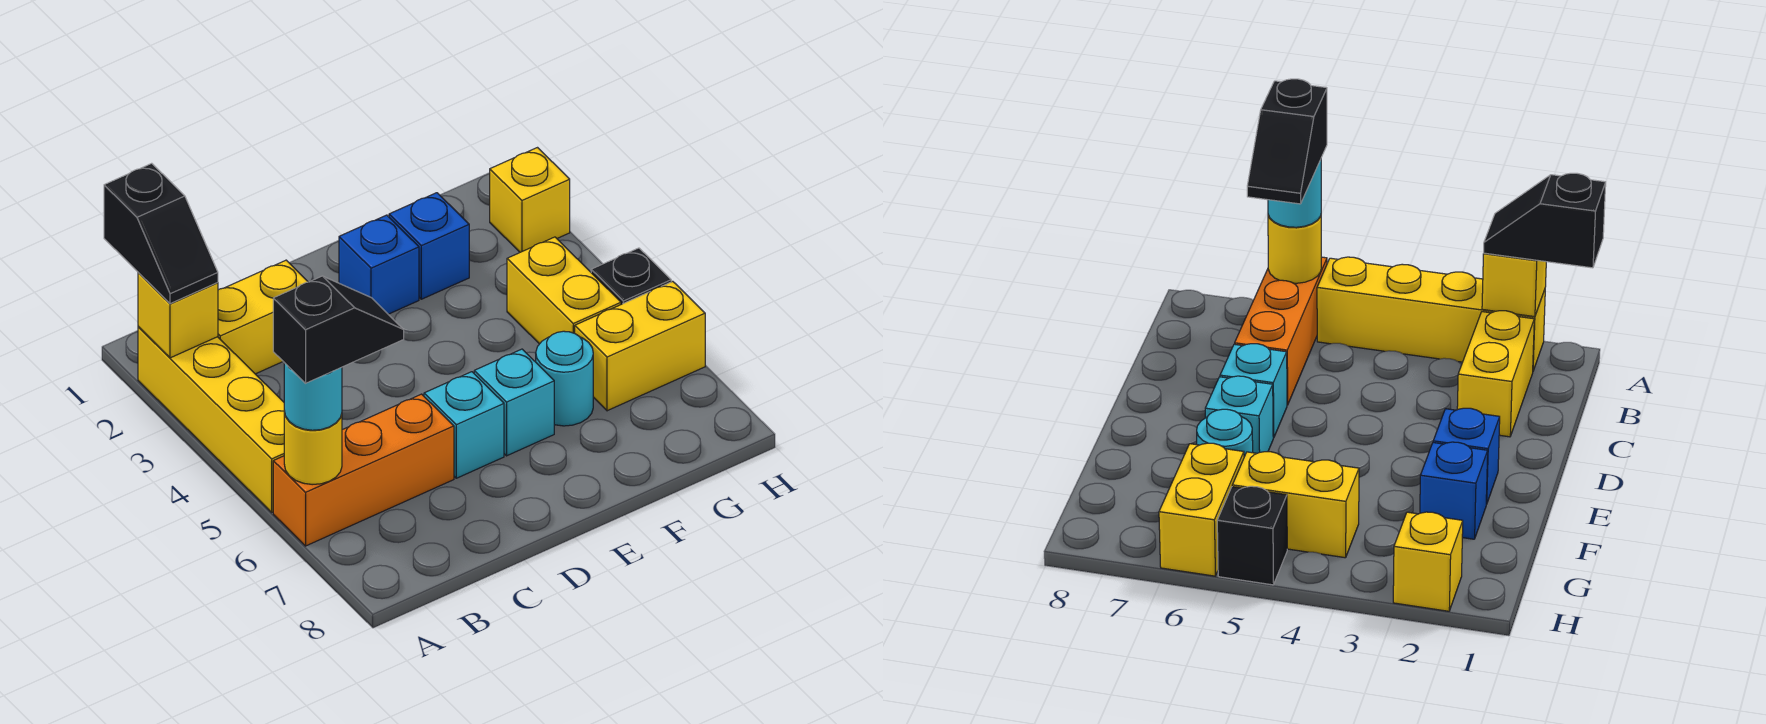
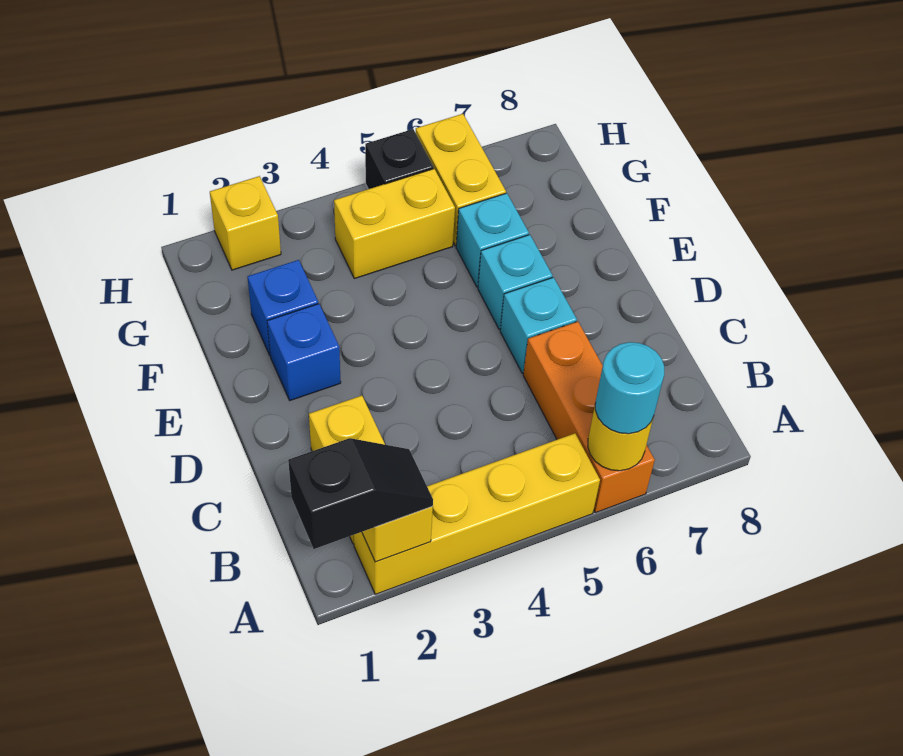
black slope A6:B6 level 4 top A -> none
cyan round brick F6 level 1 -> cyan brick F6 level 1

